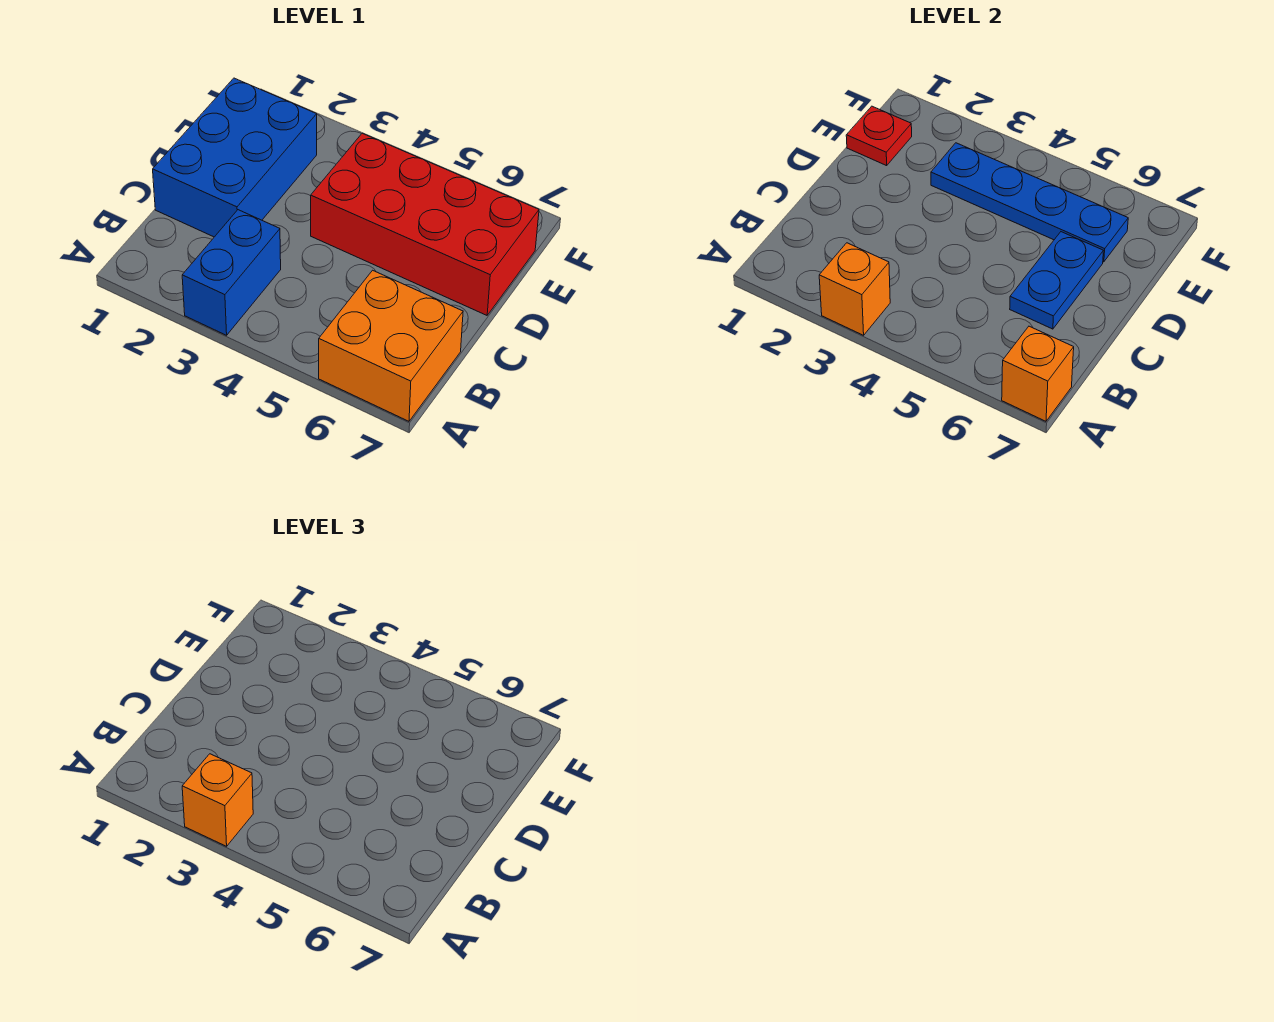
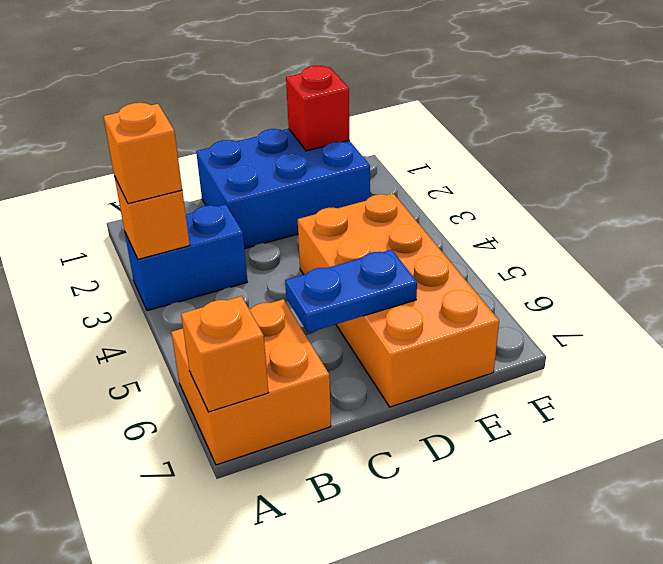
red brick D4:E7 level 1 -> orange brick D4:E7 level 1
red plate E1 level 2 -> red brick E1 level 2
blue plate E3:E6 level 2 -> none

